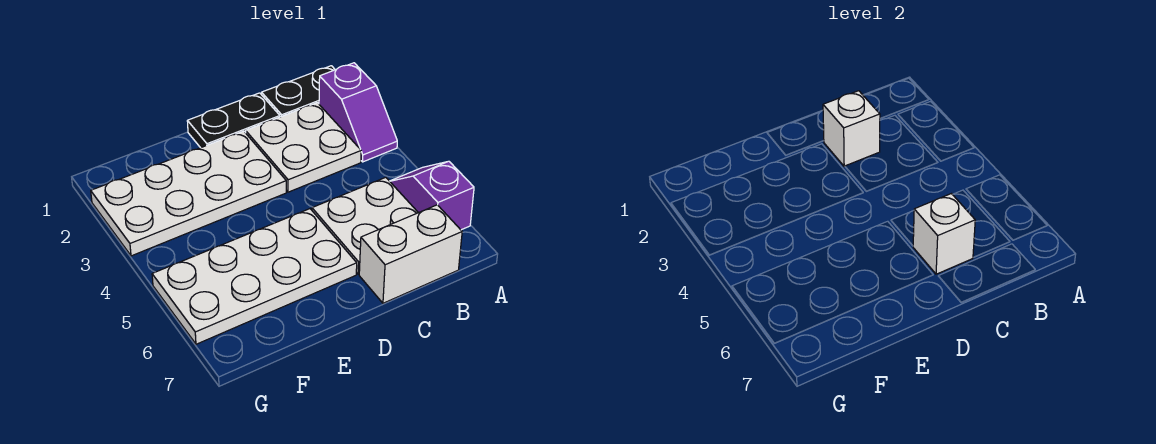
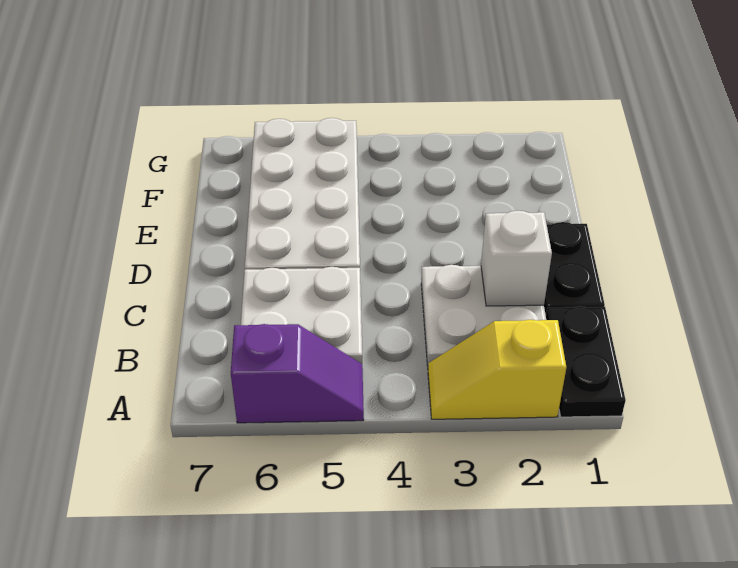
purple slope A2:A3 level 1 top 2 -> yellow slope A2:A3 level 1 top 2
white brick B7:C7 level 1 -> none
white brick C6 level 2 -> none
white plate D2:G3 level 1 -> none

